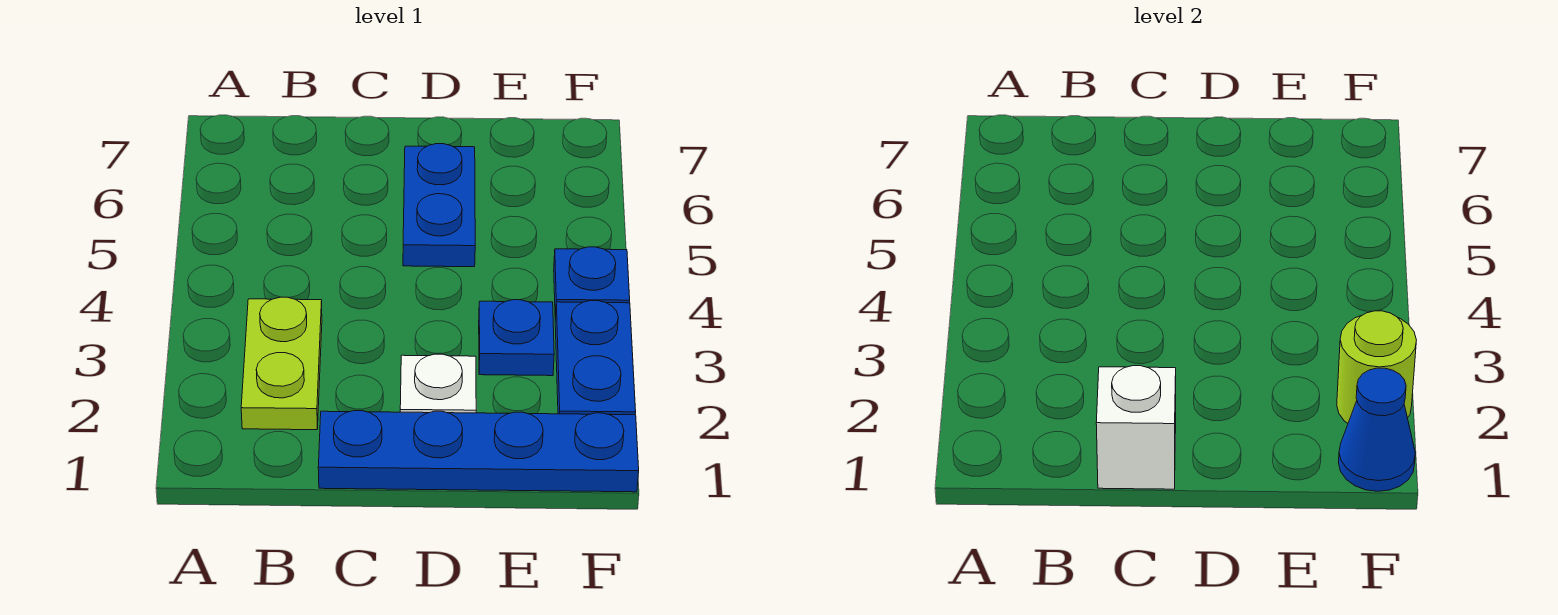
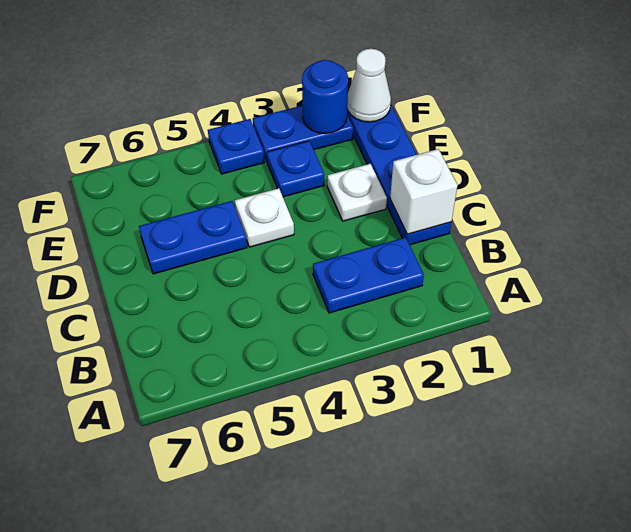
lime plate B2:B3 level 1 -> blue plate B2:B3 level 1
none -> white plate D4 level 1
blue cone F1 level 2 -> white cone F1 level 2
lime round brick F2 level 2 -> blue round brick F2 level 2

